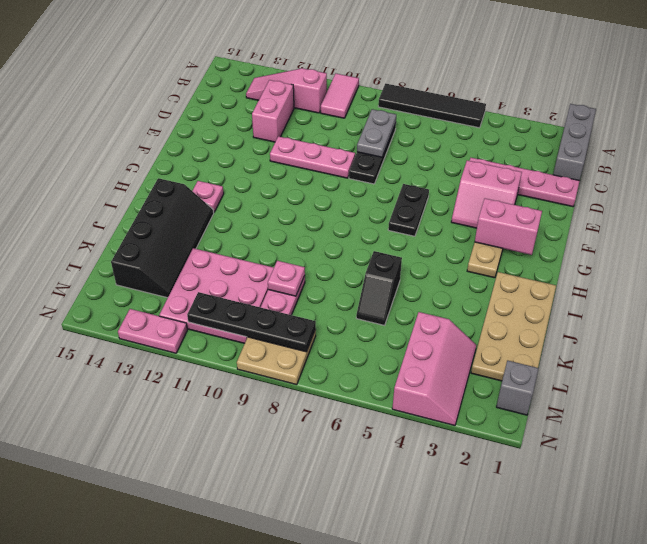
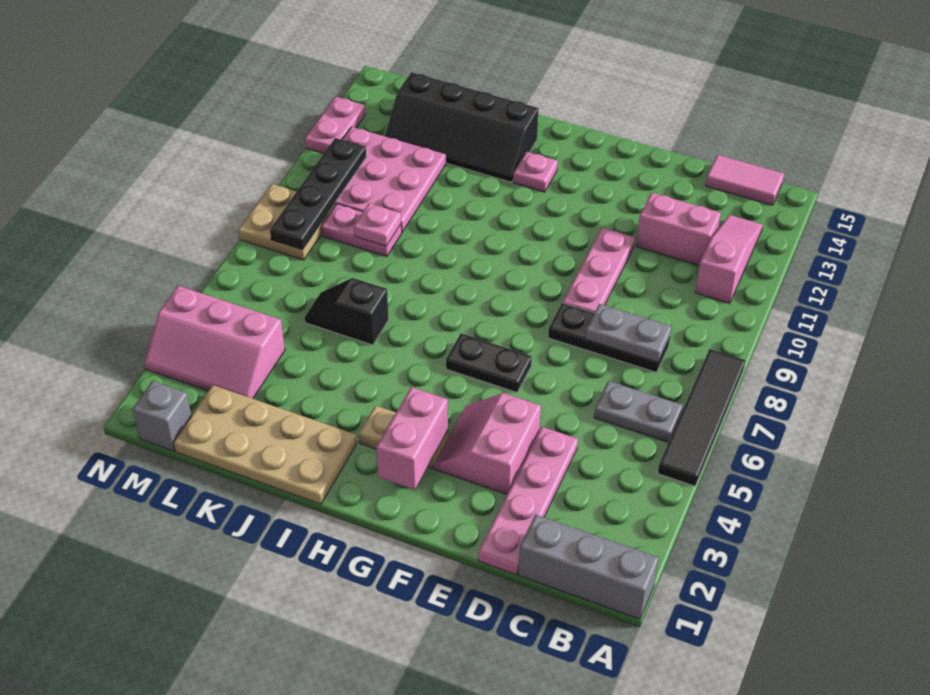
pink tile A10:B10 level 1 -> pink tile B15:C15 level 1
none -> grey plate B6:C6 level 1

